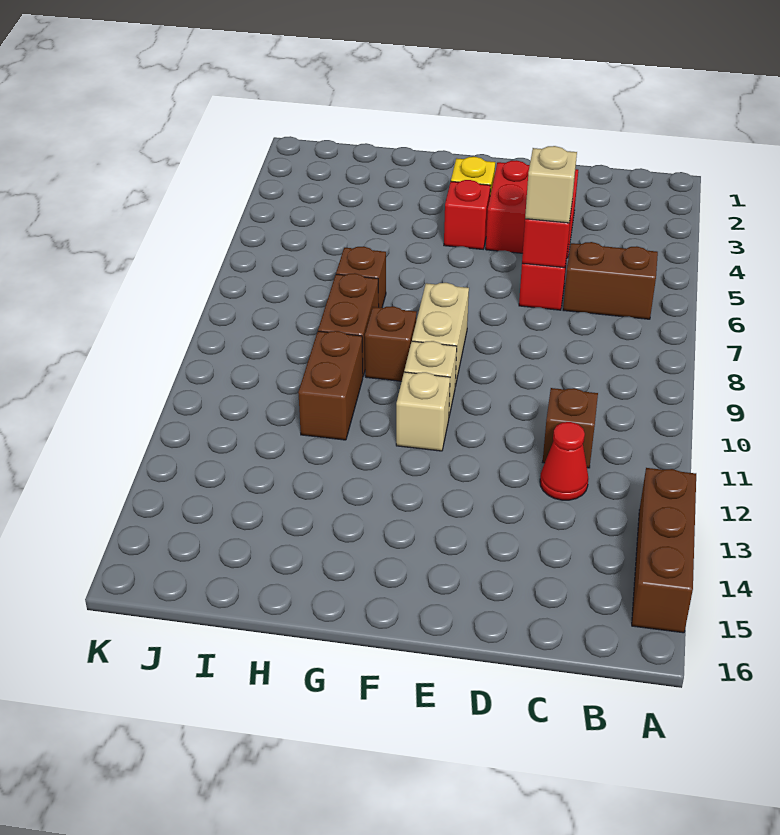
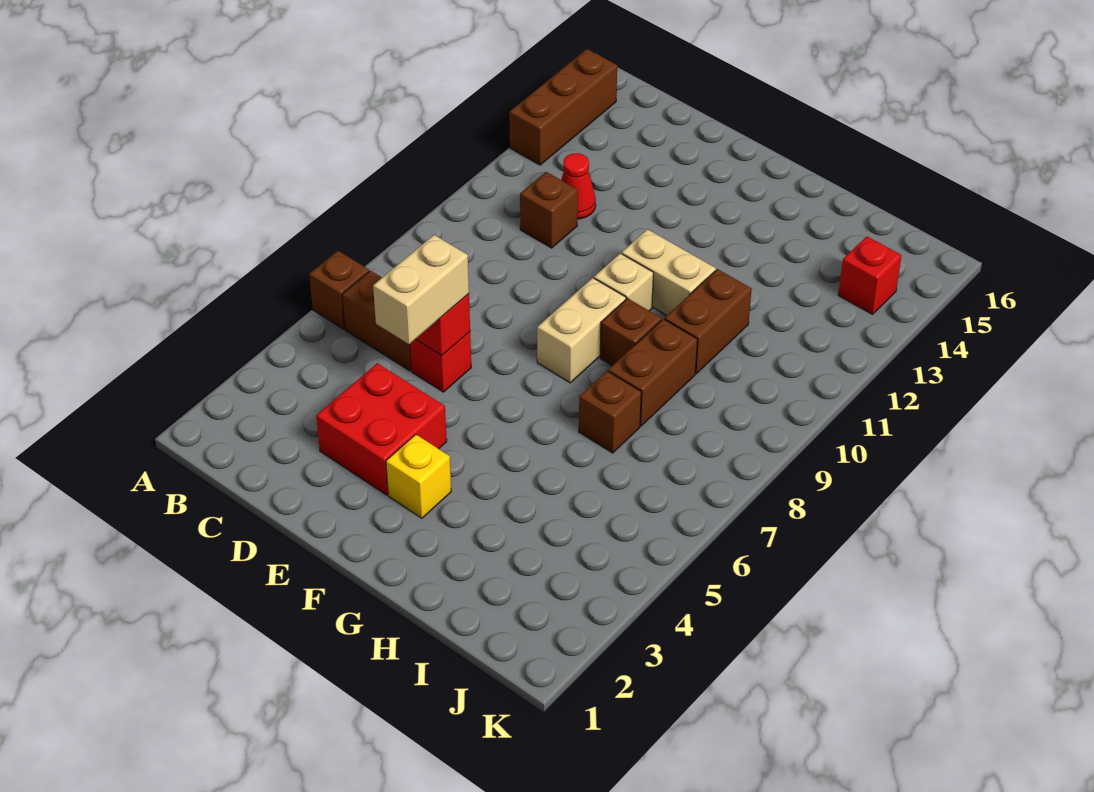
none -> brown brick A6 level 1
tan brick D6 level 3 -> tan brick D5:D6 level 3
red brick F4 level 1 -> red brick J14 level 1
tan brick F11 level 1 -> tan brick F11:G11 level 1

